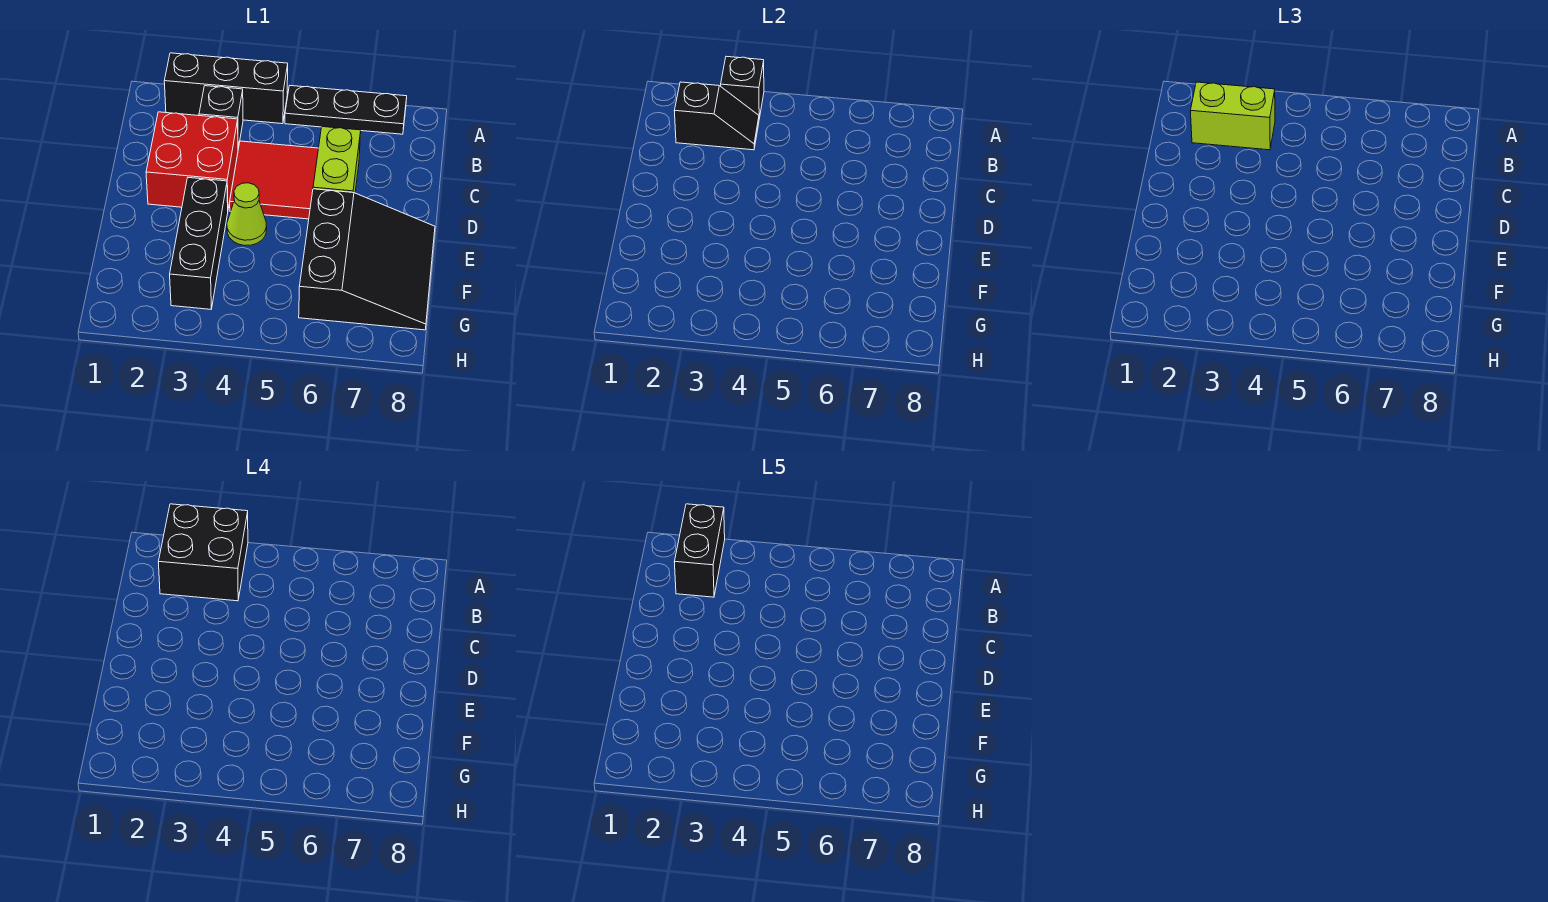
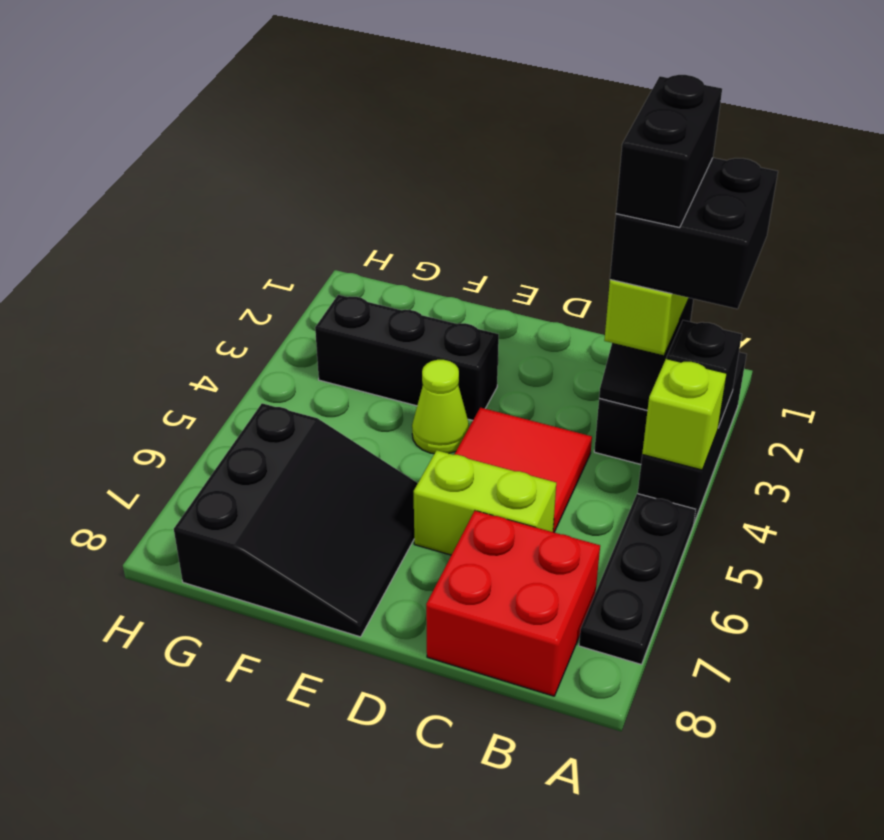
black brick A2:B2 level 5 -> black brick B2:B3 level 5
none -> lime brick A4 level 2
red brick C2:D3 level 1 -> red brick B7:C8 level 1
black slope E6:G8 level 1 top 6 -> black slope E6:G8 level 1 top G

